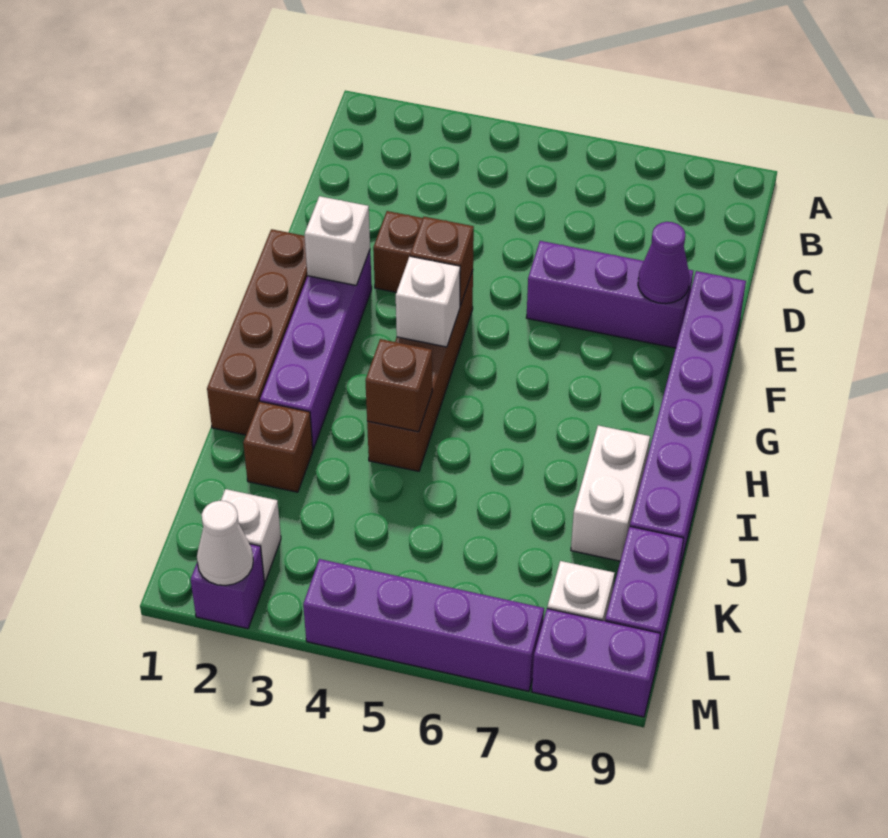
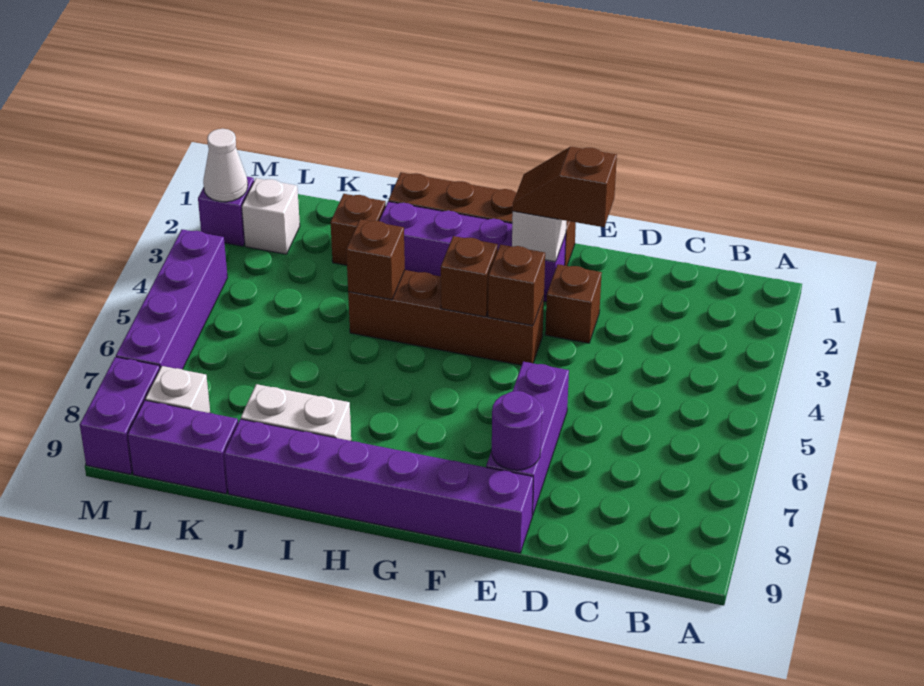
none -> brown slope E2:F2 level 3 top E
purple cone E8 level 2 -> purple round brick E8 level 2
white brick G4 level 2 -> brown brick G4 level 2

